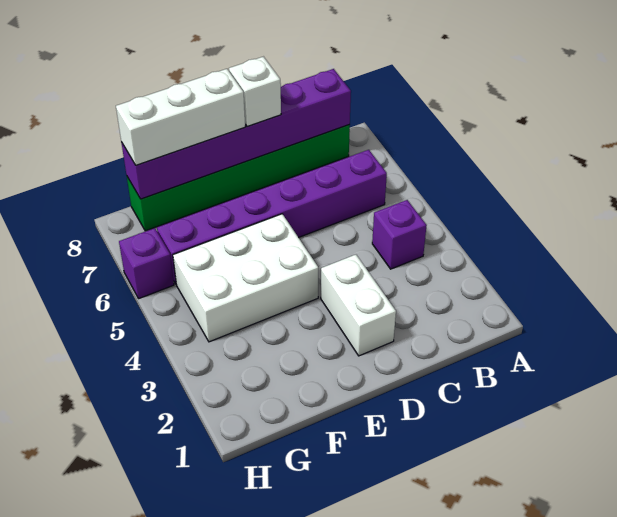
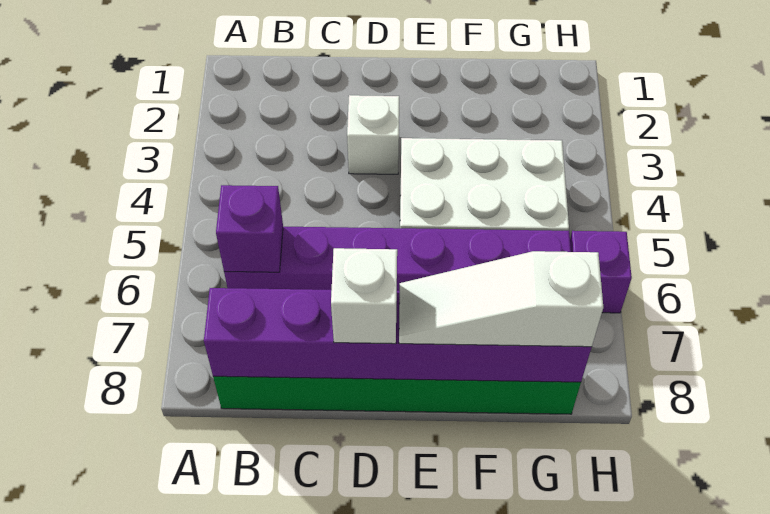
purple brick B4 level 1 -> purple brick B6 level 2
white brick D2:D3 level 1 -> white brick D3 level 1
white brick E8:G8 level 3 -> white slope E8:G8 level 3 top G

